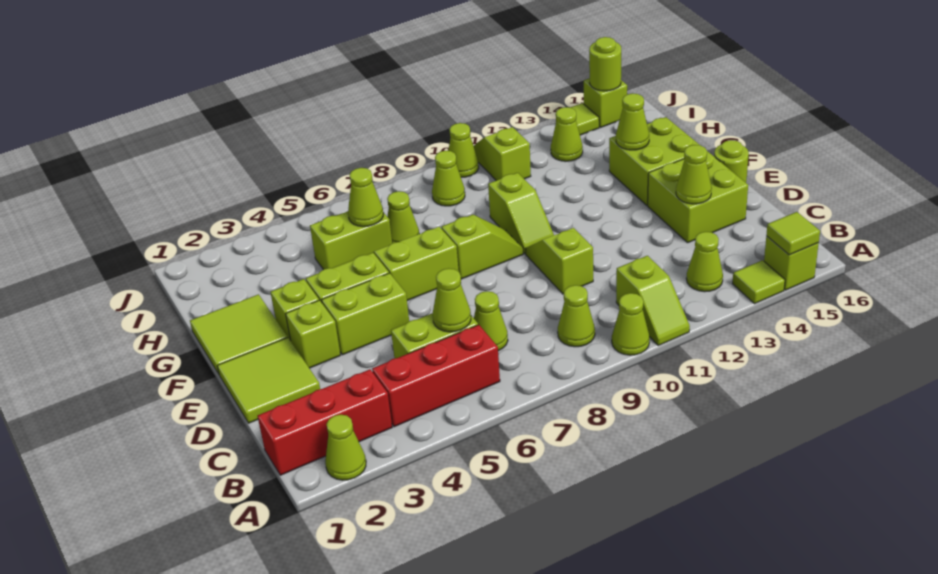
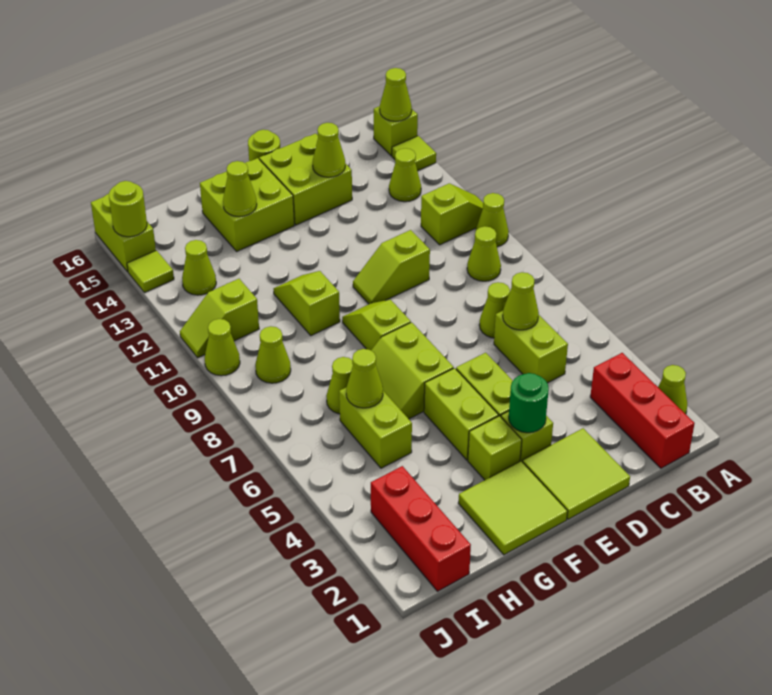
lime tile A15 level 2 -> lime cone A15 level 2
red brick B4:B6 level 1 -> red brick I1:I3 level 1
none -> green round brick E3 level 2
lime slope F10:G10 level 1 top G -> lime slope G10:G11 level 1 top 10
lime brick J15 level 1 -> lime brick J15:J16 level 1

